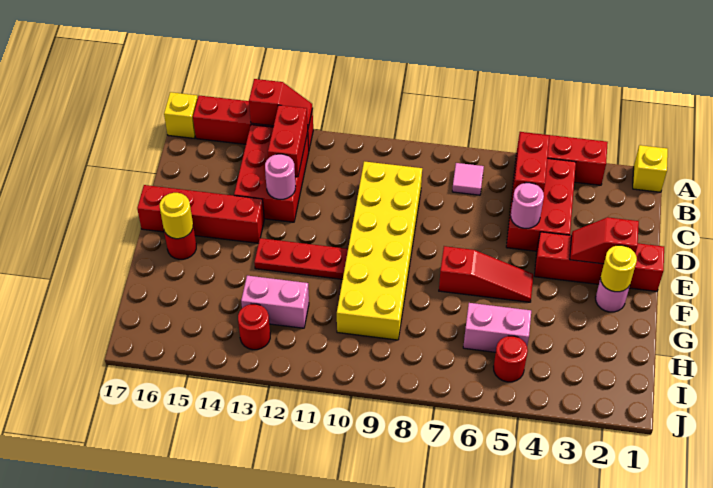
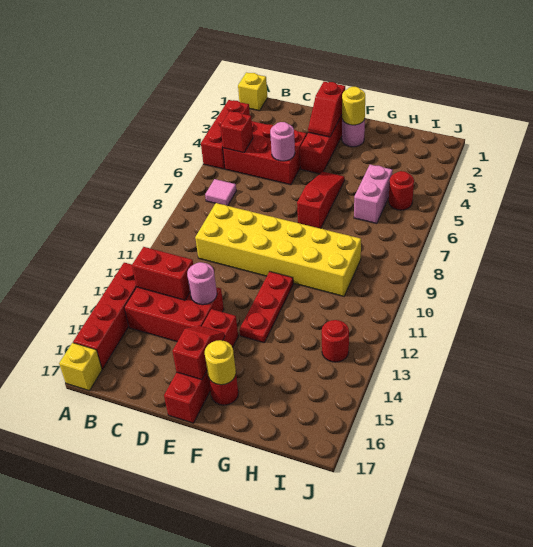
red slope A13:A14 level 2 top 14 -> red slope E15:E16 level 2 top 16
red brick B5:C5 level 2 -> red brick B5 level 2
pink brick H12:H13 level 1 -> none

